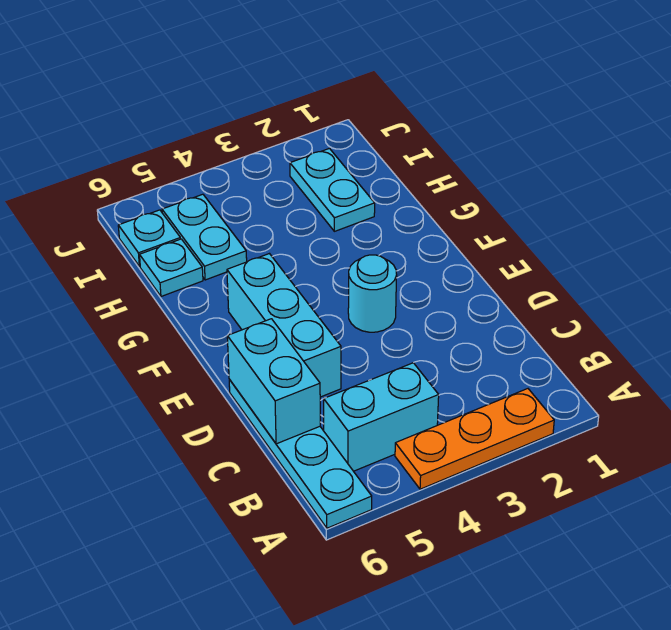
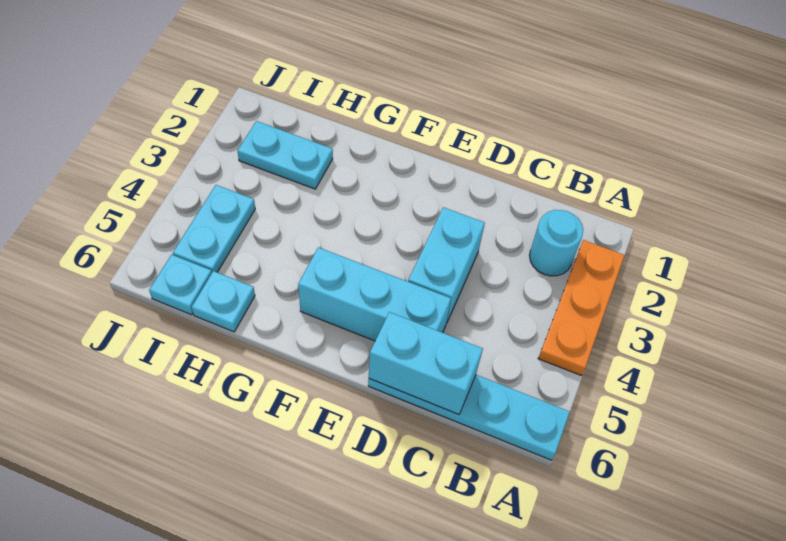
cyan brick B4:B5 level 1 -> cyan brick D3:D4 level 1
cyan round brick E3 level 1 -> cyan round brick B2 level 1
cyan plate H5:I5 level 1 -> cyan plate I4:I5 level 1

